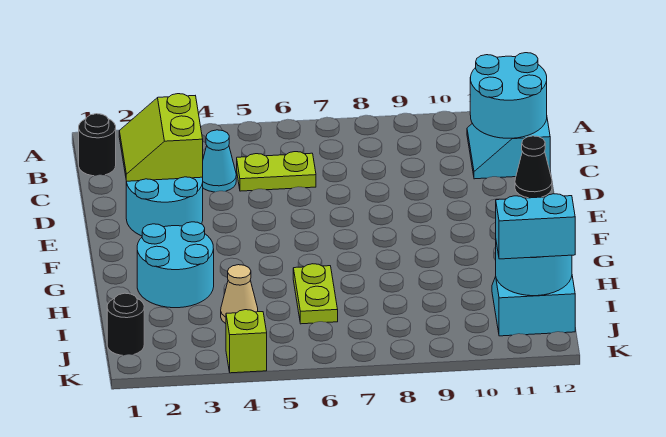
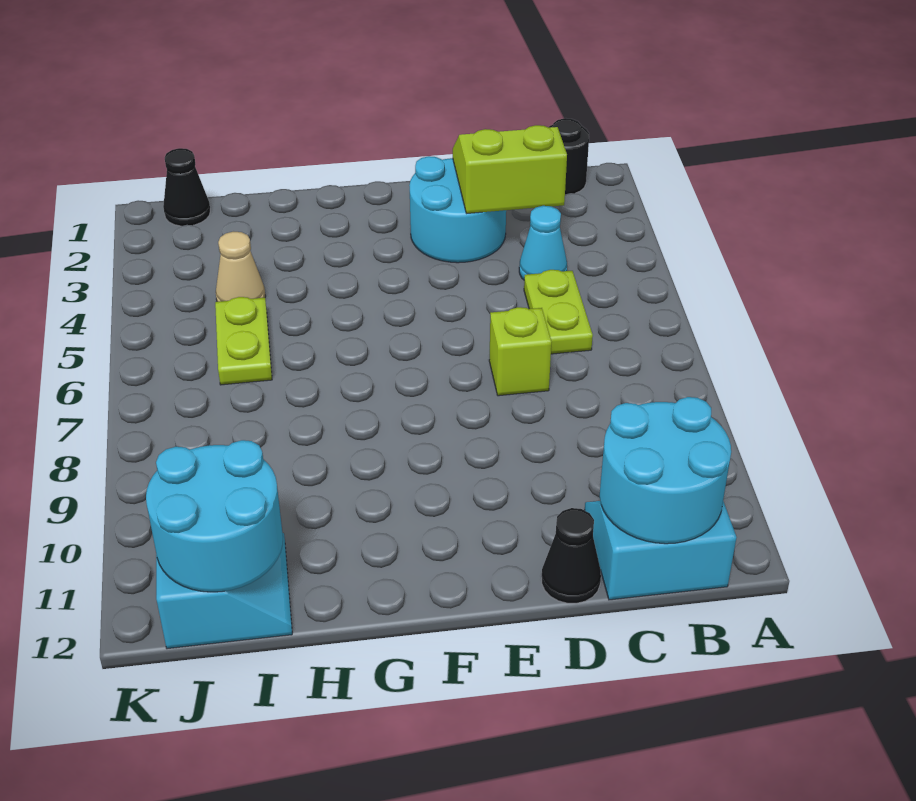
cyan round brick G2:H3 level 1 -> none
lime plate H6:I6 level 1 -> lime plate I5:I6 level 1
black round brick J1 level 1 -> black cone J1 level 1
cyan brick J11:J12 level 3 -> none
lime brick K4 level 1 -> lime brick D7 level 1

